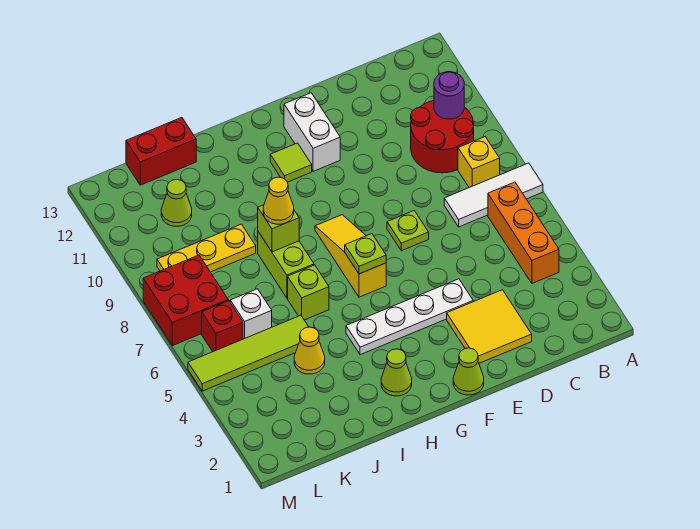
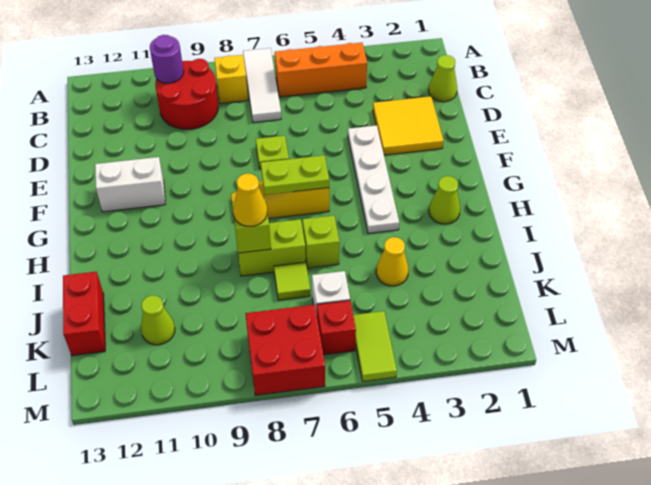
lime cone F1 level 1 -> lime cone C1 level 1
lime plate G6 level 2 -> lime plate G6:G7 level 2
lime tile G11 level 1 -> lime tile J7 level 1
lime tile J5:M5 level 1 -> lime tile L5:M5 level 1
yellow plate J9:L9 level 1 -> none

